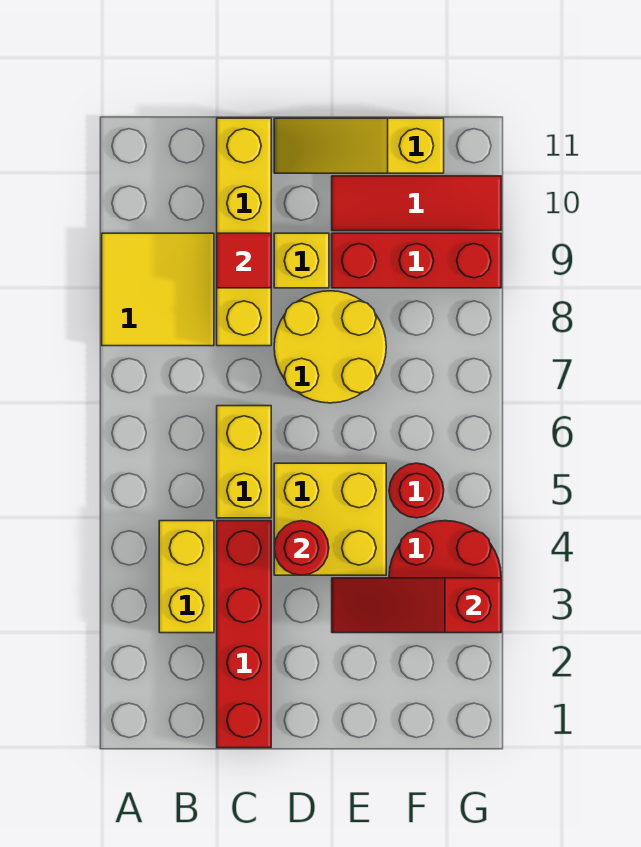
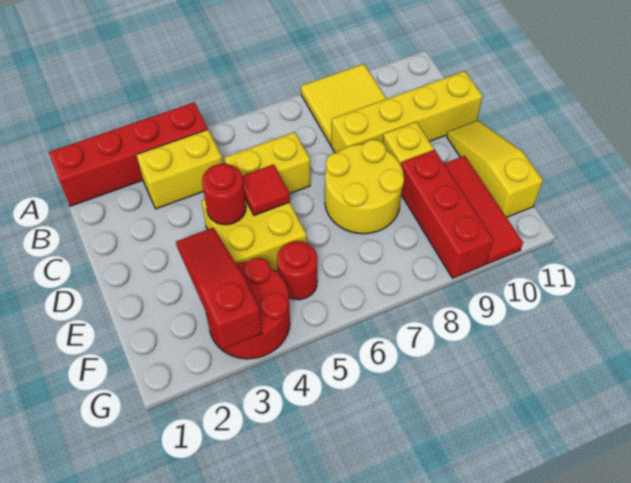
red brick C1:C4 level 1 -> red brick A1:A4 level 1
red tile C9 level 2 -> red tile D5 level 2

